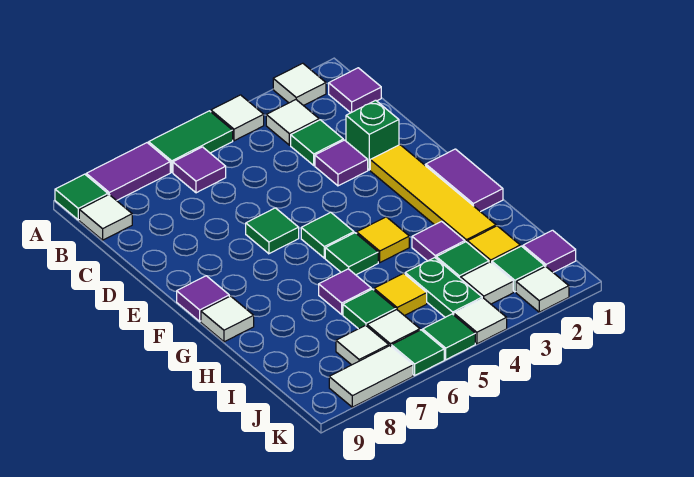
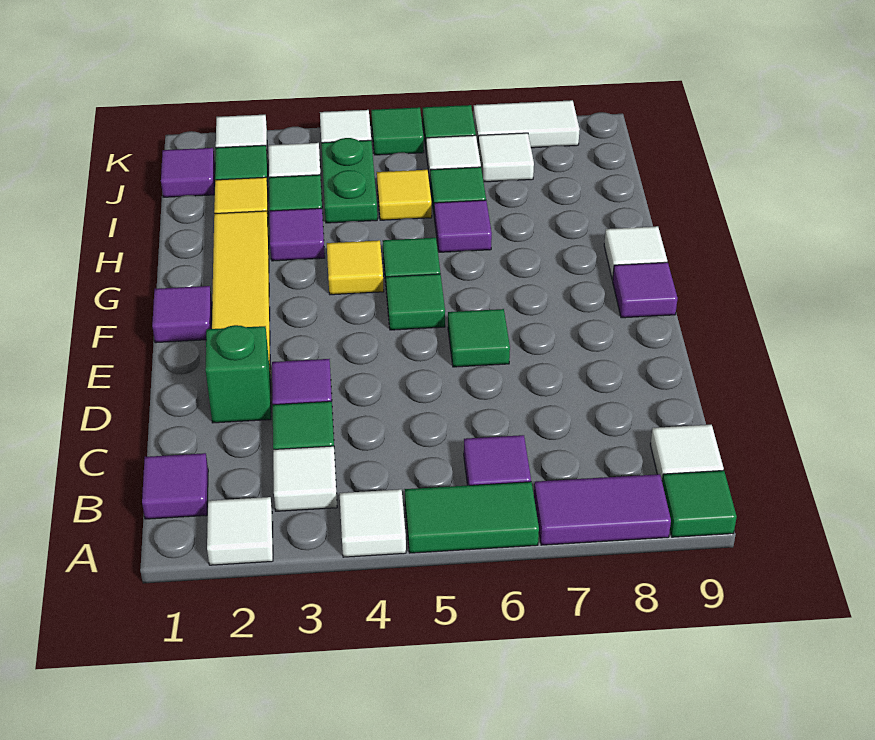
purple tile F1:G1 level 1 -> purple tile F1 level 1

